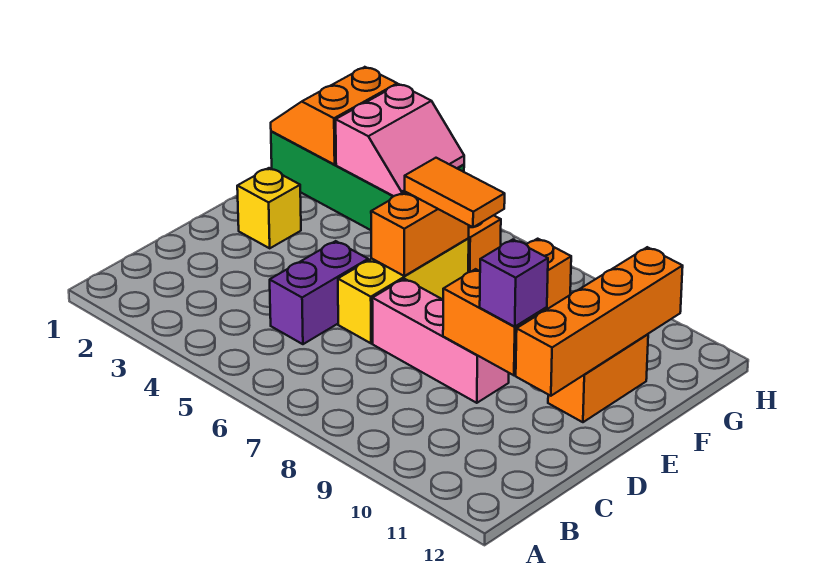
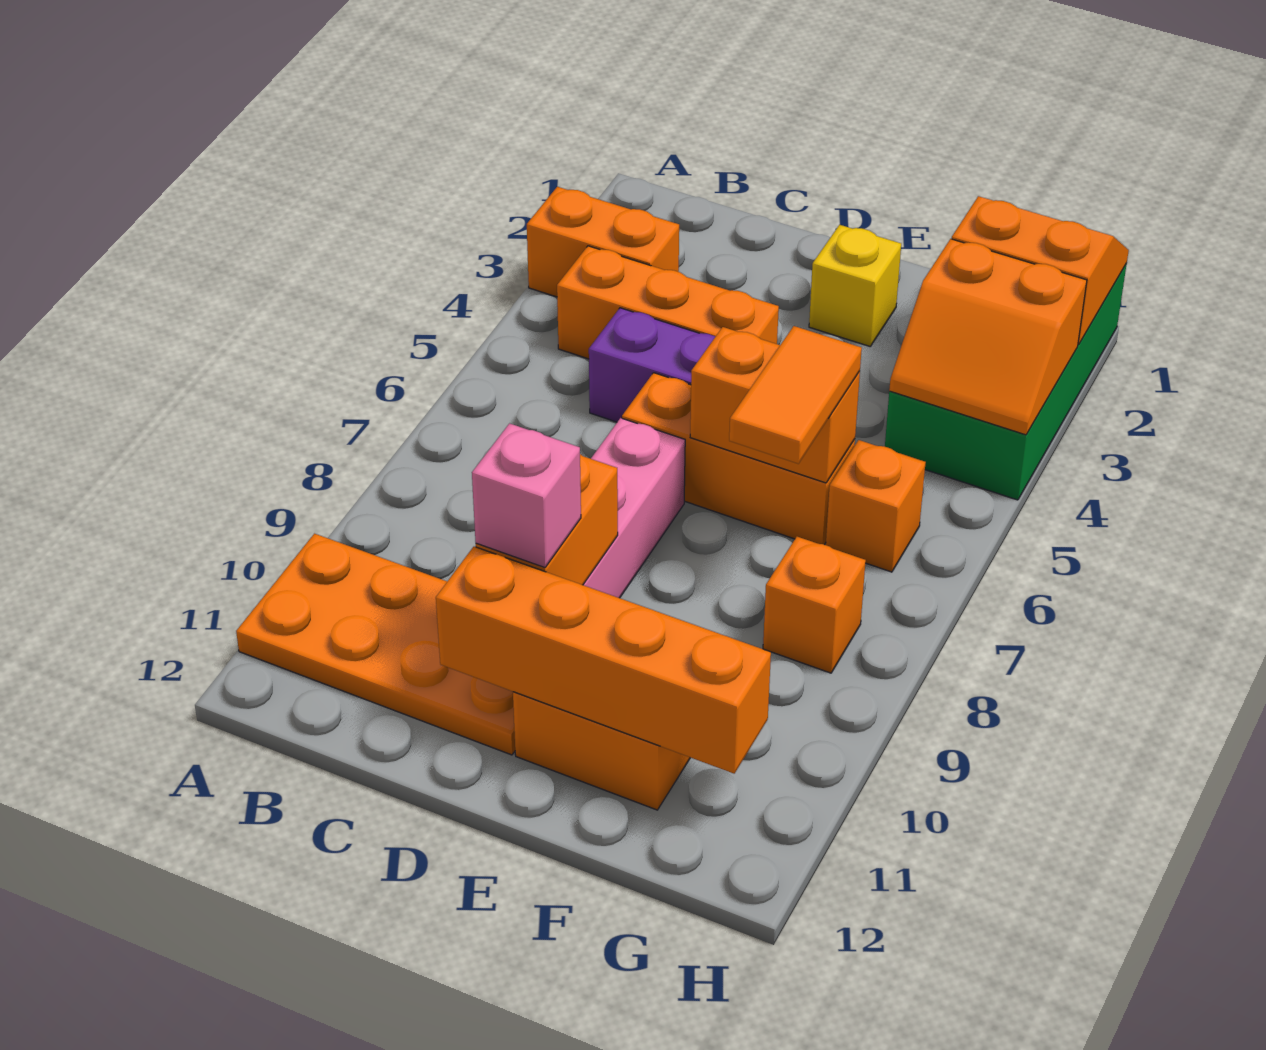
none -> orange brick A3:B3 level 1
none -> orange plate A10:D11 level 1
none -> orange brick B4:D4 level 1
yellow brick D6:F6 level 1 -> orange brick D6:F6 level 1
purple brick D10 level 3 -> pink brick D10 level 3
pink slope G3:H4 level 2 top 3 -> orange slope G3:H4 level 2 top 3

